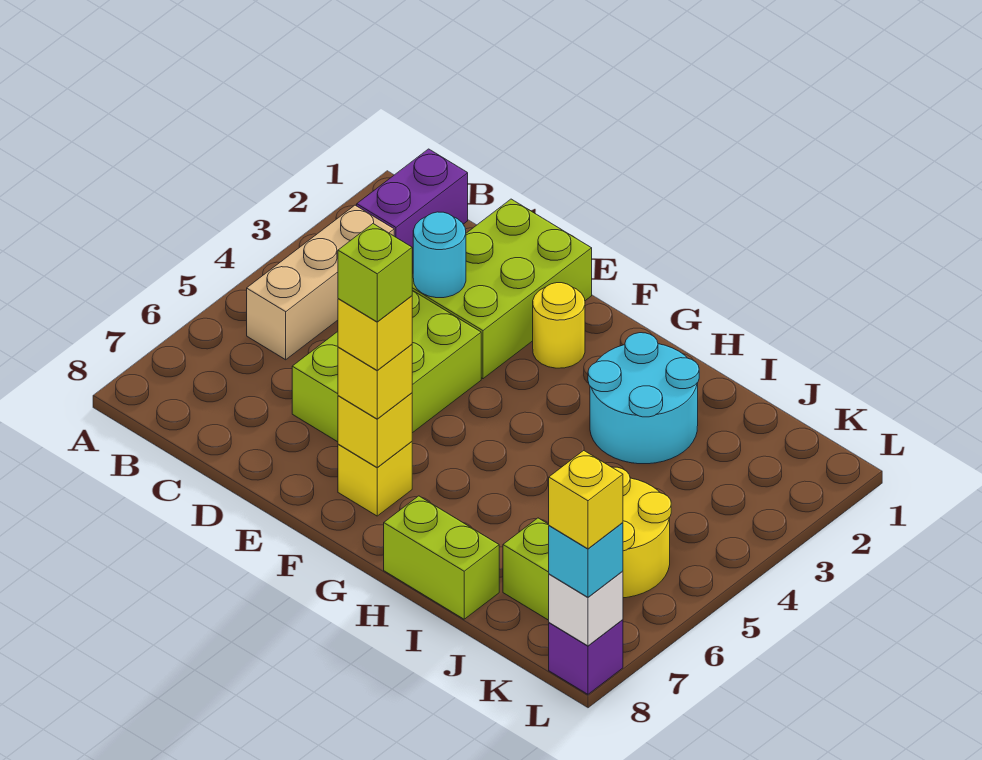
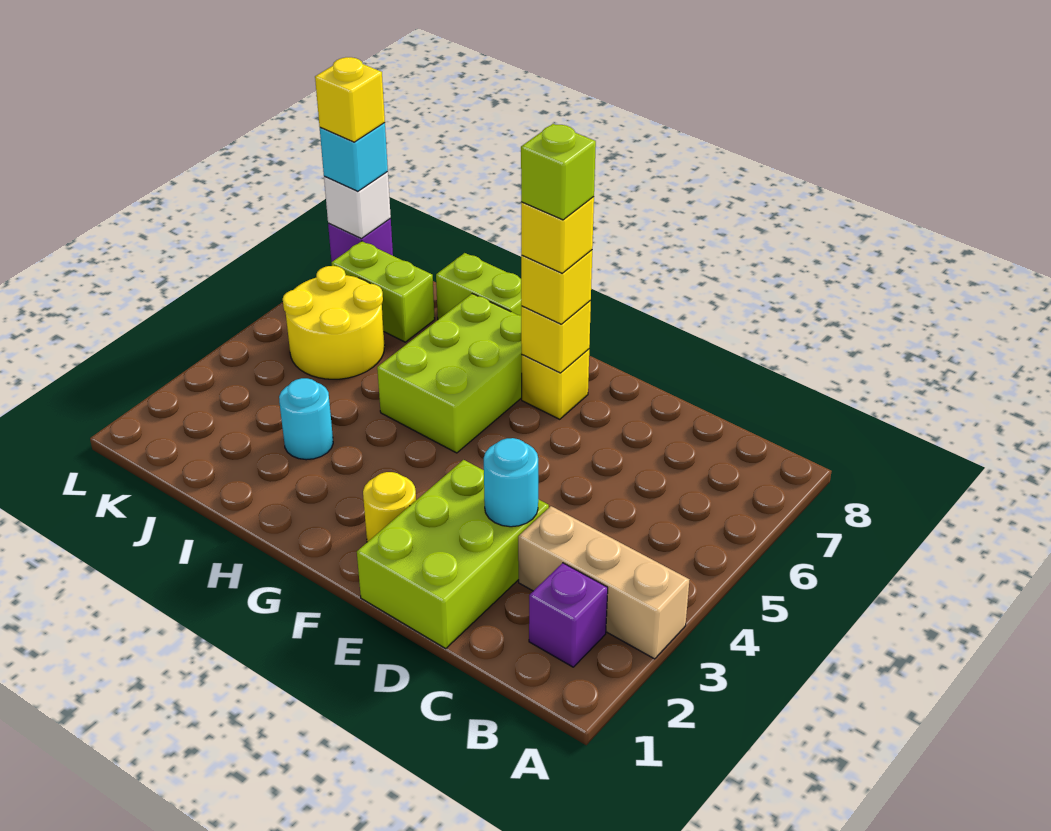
purple brick B1:B2 level 1 -> purple brick B2 level 1
tan brick B3:B5 level 1 -> tan brick A3:C3 level 1
lime brick D4:E6 level 1 -> lime brick G5:H7 level 1
cyan round brick H2:I3 level 1 -> cyan round brick I3 level 1

